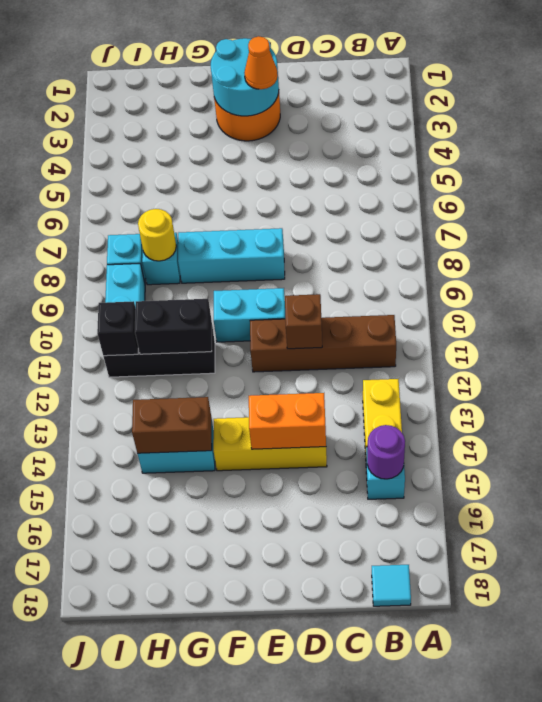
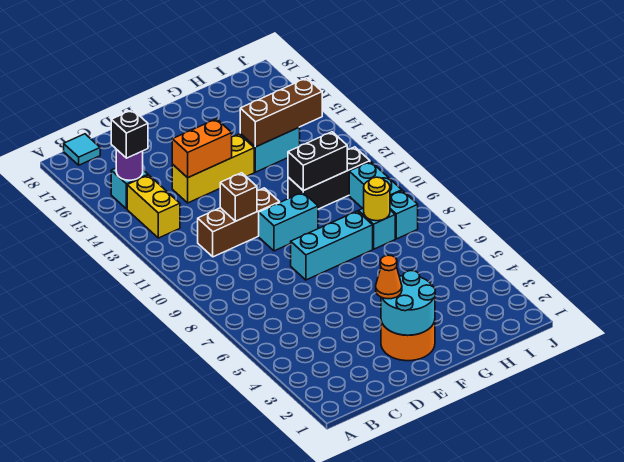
brown brick B11:E11 level 1 -> brown brick C11:E11 level 1
brown brick G14:H14 level 2 -> brown brick G14:I14 level 2
black brick I11 level 2 -> black brick B15 level 3

